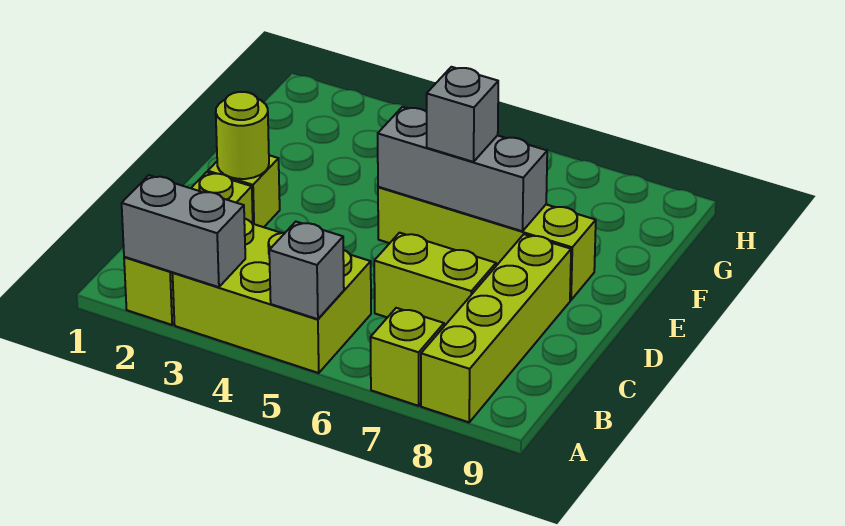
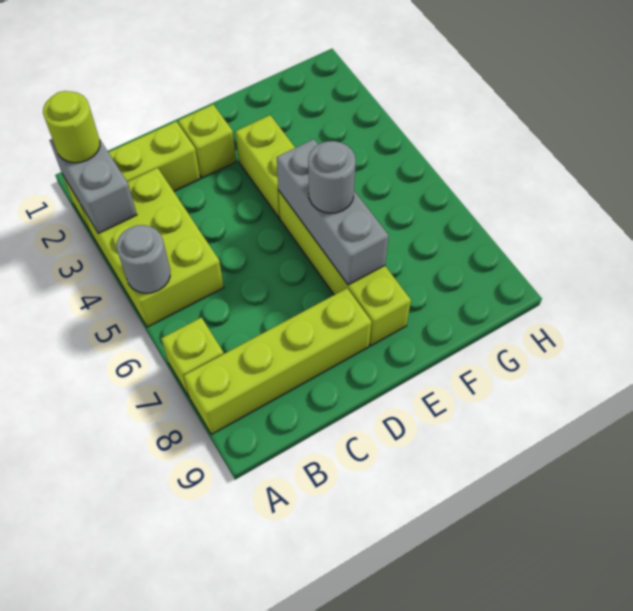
grey brick A5 level 2 -> grey round brick A5 level 2
lime brick C6:C7 level 1 -> lime brick E3:E4 level 1
lime round brick D2 level 2 -> lime round brick A2 level 3
grey brick E6 level 3 -> grey round brick E6 level 3

